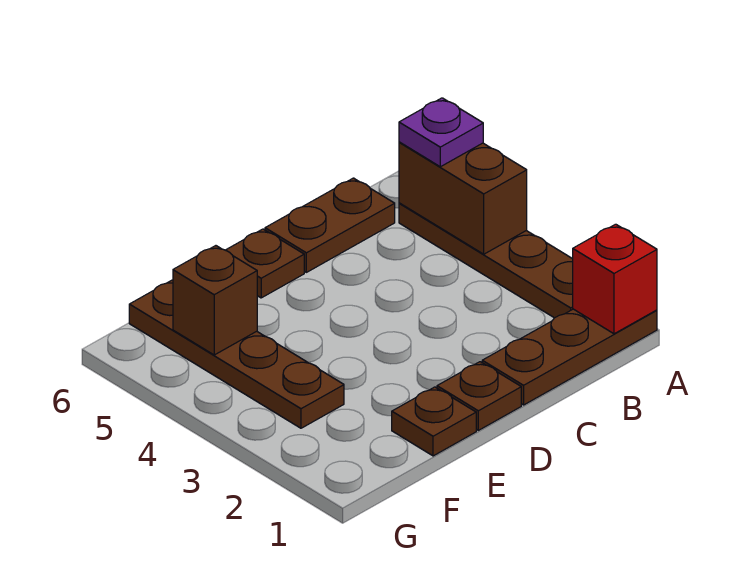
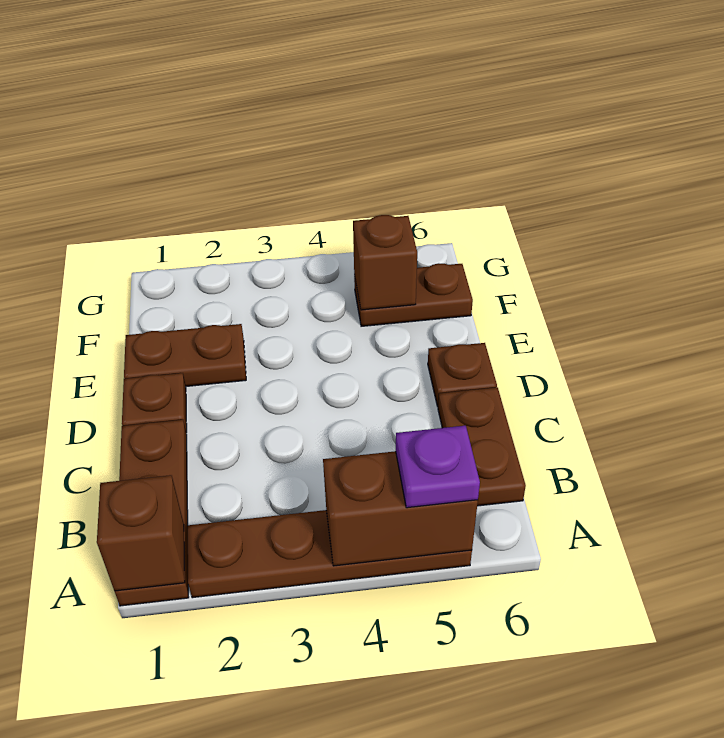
red brick A1 level 2 -> brown brick A1 level 2
brown plate E1 level 1 -> brown plate E1:E2 level 1
brown plate F3:F6 level 1 -> brown plate F5:F6 level 1

